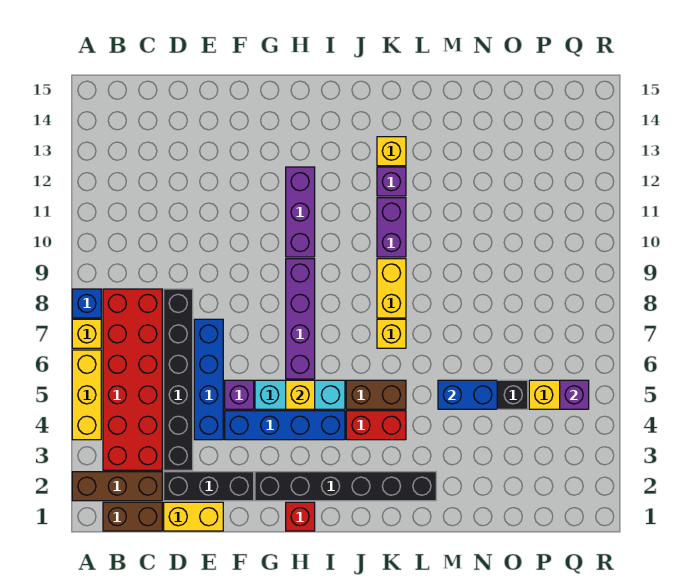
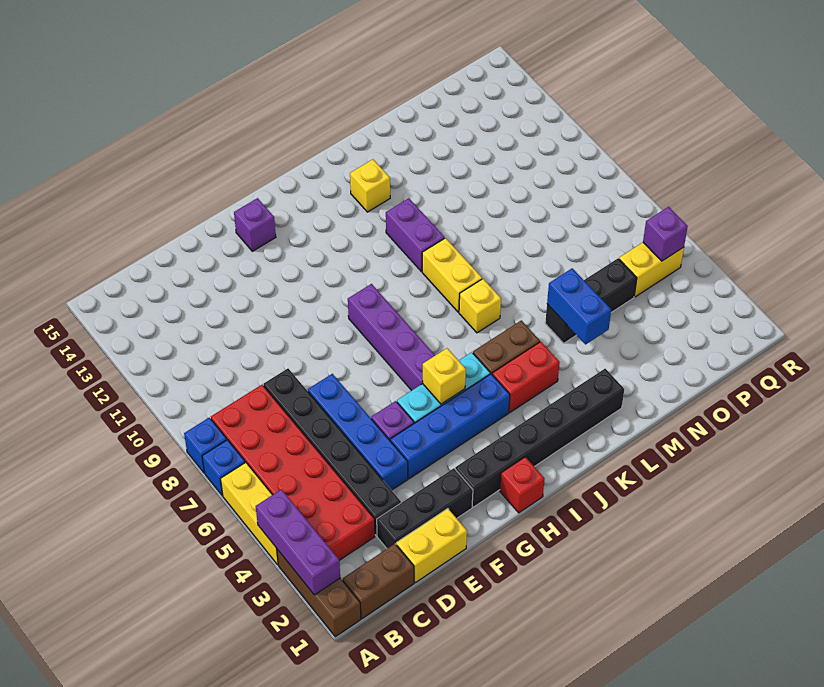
brown brick A2:C2 level 1 -> brown brick A1:A3 level 1
yellow brick A7 level 1 -> blue brick A7 level 1
purple brick H10:H12 level 1 -> purple brick A2:A4 level 2
purple brick K12 level 1 -> purple brick G14 level 1
blue brick M5:N5 level 2 -> blue brick M4:M5 level 2

